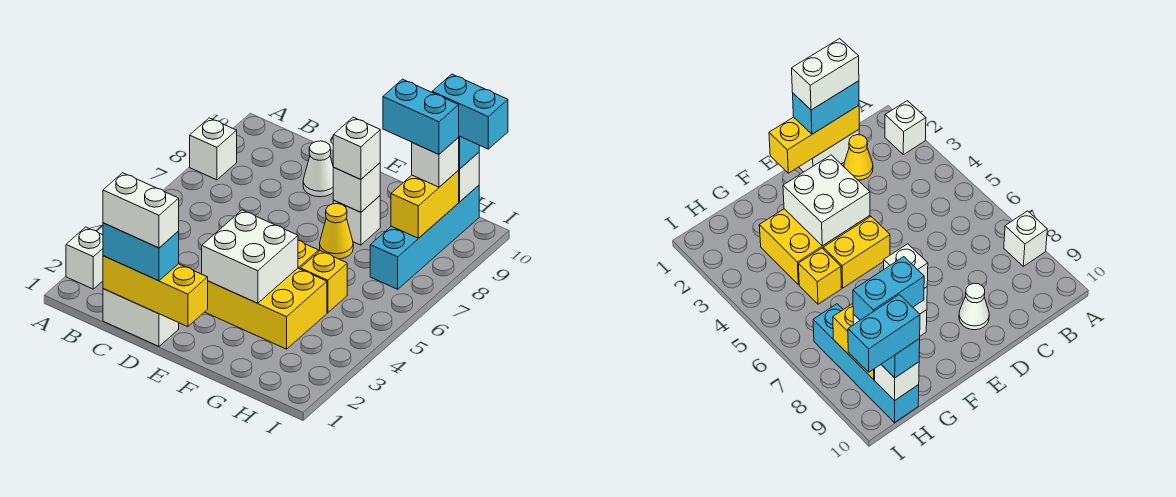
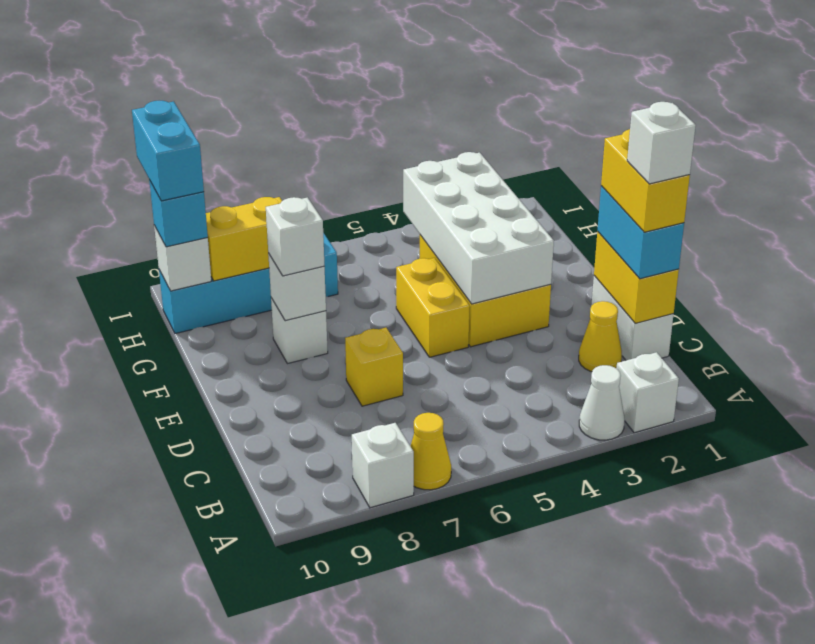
yellow brick C1:E1 level 2 -> yellow brick C1:D1 level 2
white brick C1:D1 level 4 -> yellow brick C1:D1 level 4
white cone D9 level 1 -> white cone A3 level 1
white brick E3:F4 level 2 -> white brick E3:H4 level 2
yellow cone F7 level 1 -> yellow cone A7 level 1
yellow brick G5 level 1 -> yellow brick D7 level 1
cyan brick G9:H9 level 4 -> none
white brick H9 level 3 -> white brick C1 level 5

